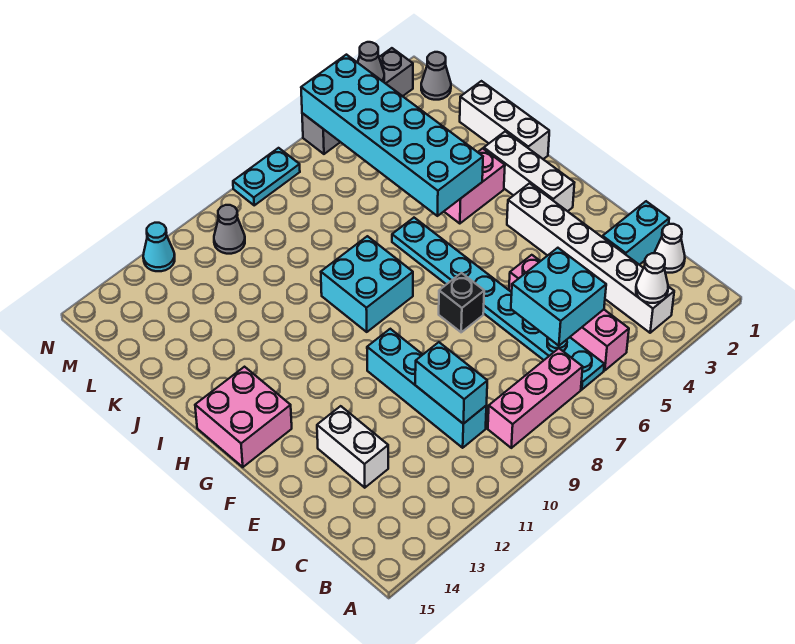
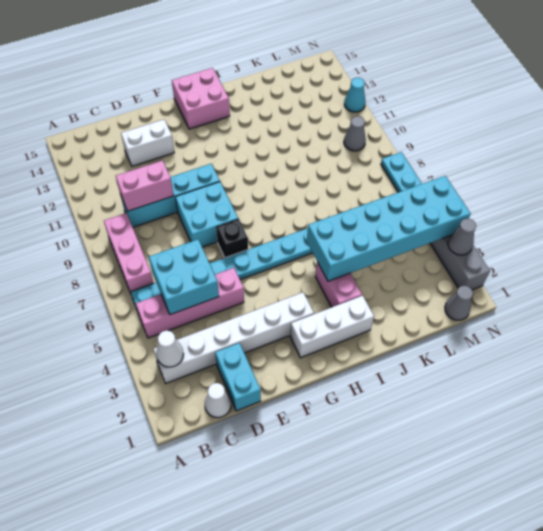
cyan brick C10:D10 level 2 -> pink brick C10:D10 level 2
cyan brick H8:I9 level 1 -> cyan brick E8:F9 level 1
white brick I1:K1 level 1 -> none

